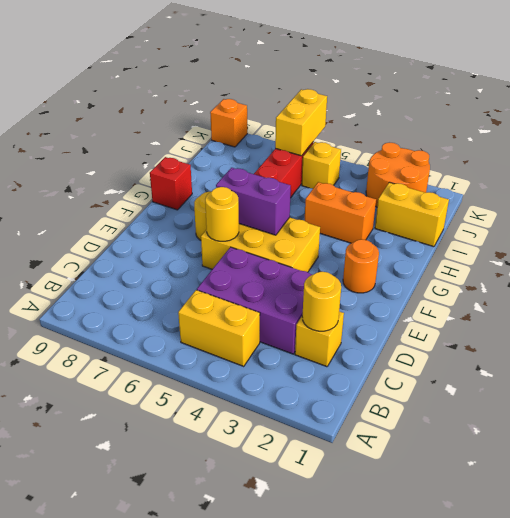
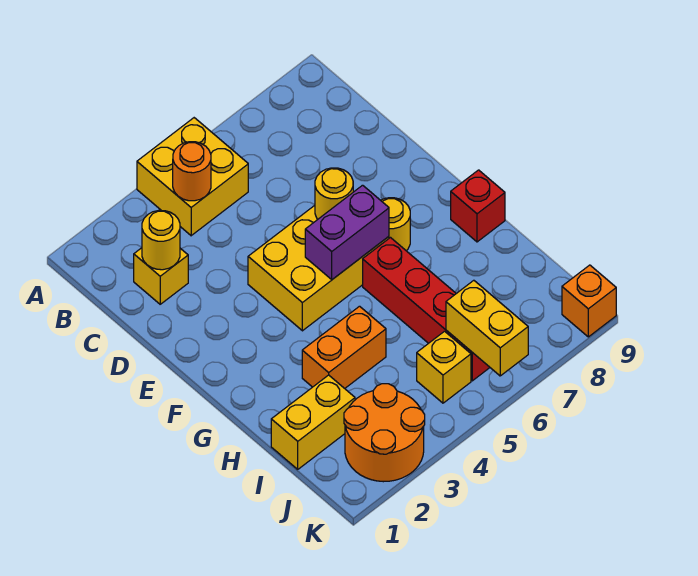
yellow brick B4:B5 level 1 -> yellow brick A4:B5 level 1
purple brick C3:D5 level 1 -> none
orange round brick F2 level 1 -> orange round brick B4 level 2

